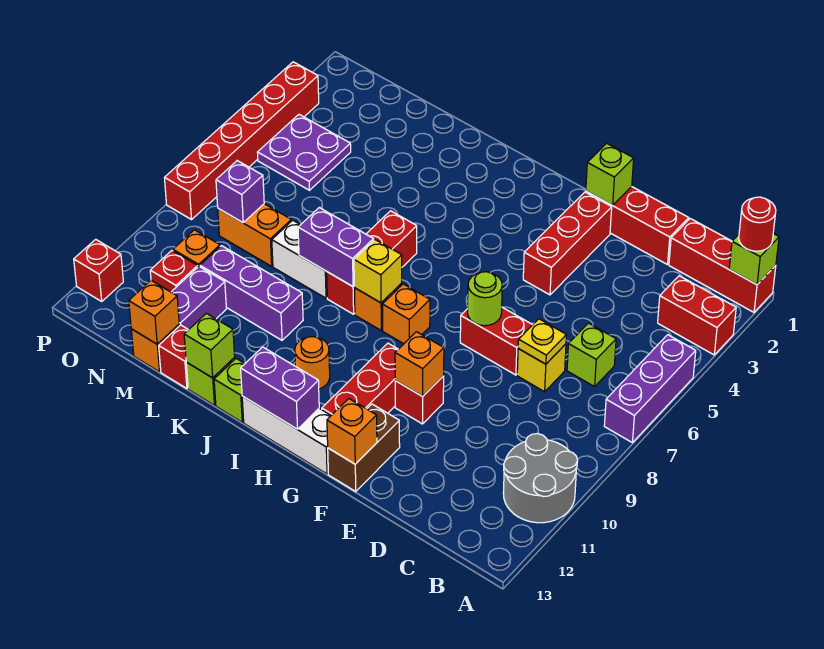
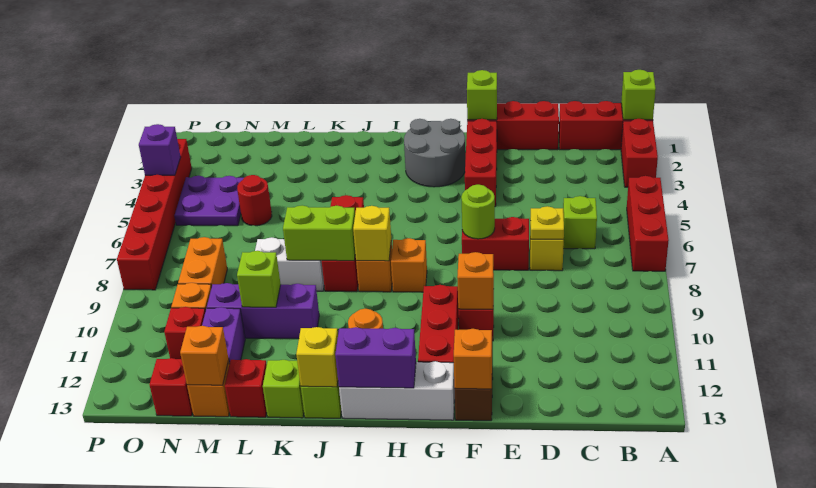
red round brick A1 level 3 -> red round brick M5 level 1
red brick A3:B3 level 1 -> red brick A2:A3 level 1
purple brick A5:A7 level 1 -> red brick A5:A7 level 1
grey round brick A10:B11 level 1 -> grey round brick G2:H3 level 1
purple brick J8:K8 level 2 -> lime brick J8:K8 level 2
none -> yellow brick J13 level 2
lime brick K13 level 2 -> lime brick L10 level 2
orange brick M8:N8 level 1 -> orange brick N8:N9 level 1
purple brick N8 level 2 -> purple brick P4 level 2
red brick P12 level 1 -> red brick N13 level 1

